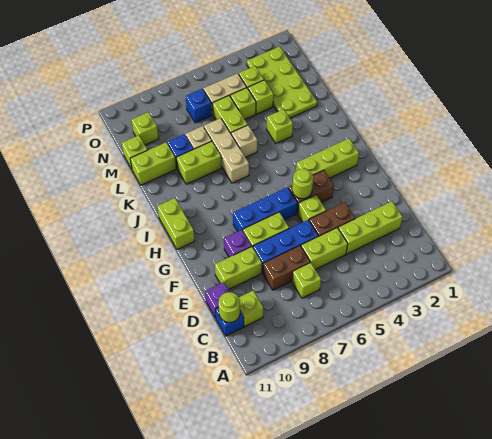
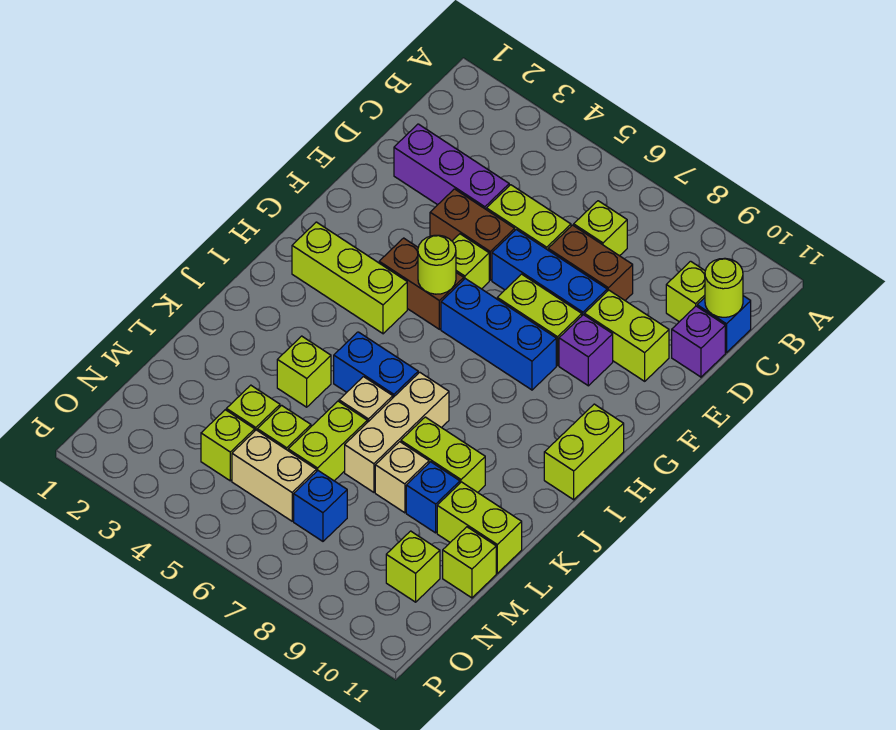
lime brick D2:D4 level 1 -> purple brick D2:D4 level 1
none -> blue brick J5:J6 level 1
lime plate L2:O3 level 1 -> none

